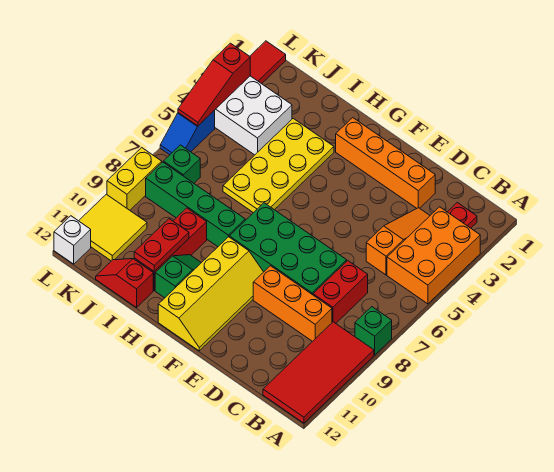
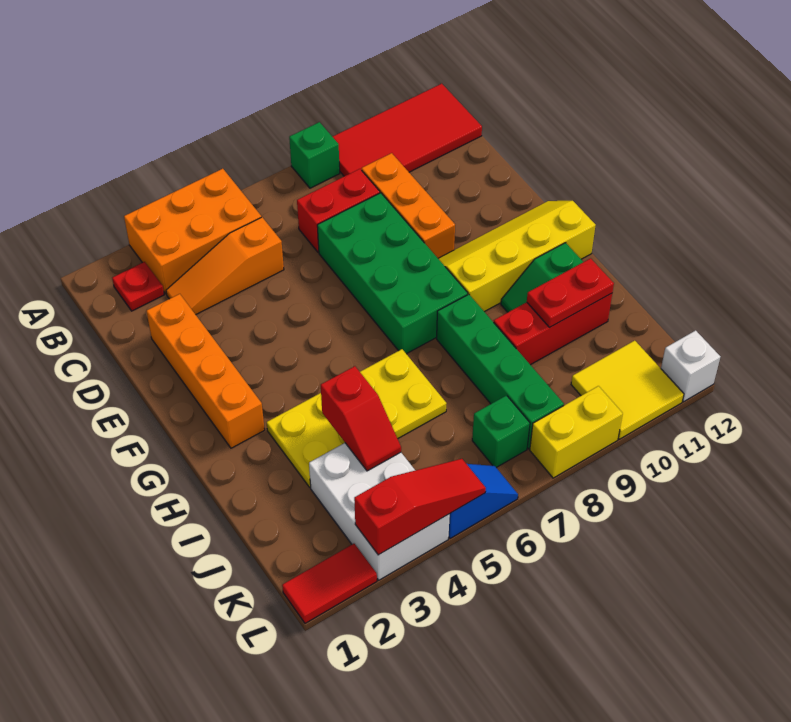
red slope I12:J12 level 1 top I -> red slope I4:J4 level 2 top I

